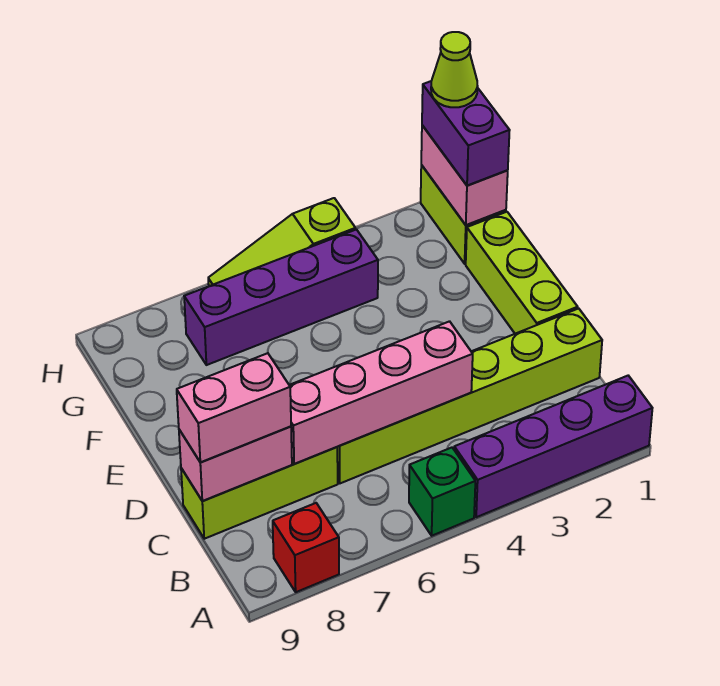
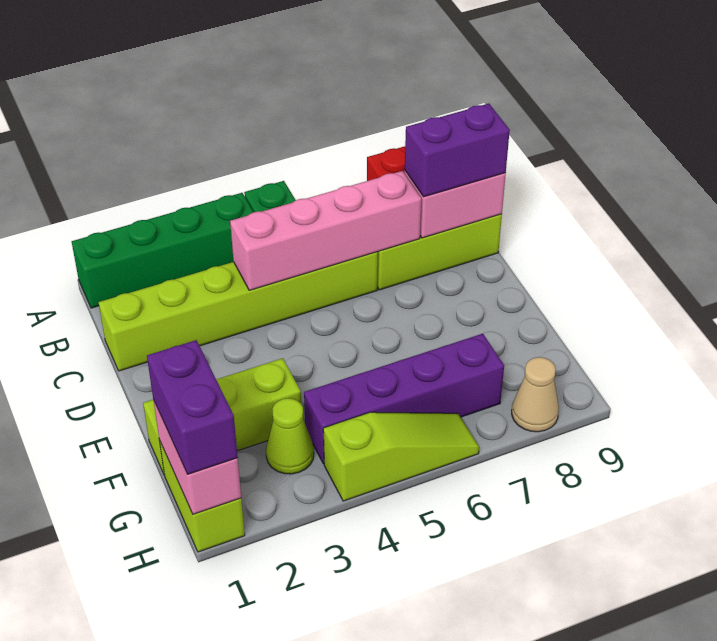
purple brick A1:A4 level 1 -> green brick A1:A4 level 1
pink brick C8:C9 level 3 -> purple brick C8:C9 level 3
lime brick D1:F1 level 1 -> lime brick F1:F3 level 1
lime cone H1 level 4 -> lime cone G3 level 1
none -> tan cone H8 level 1

